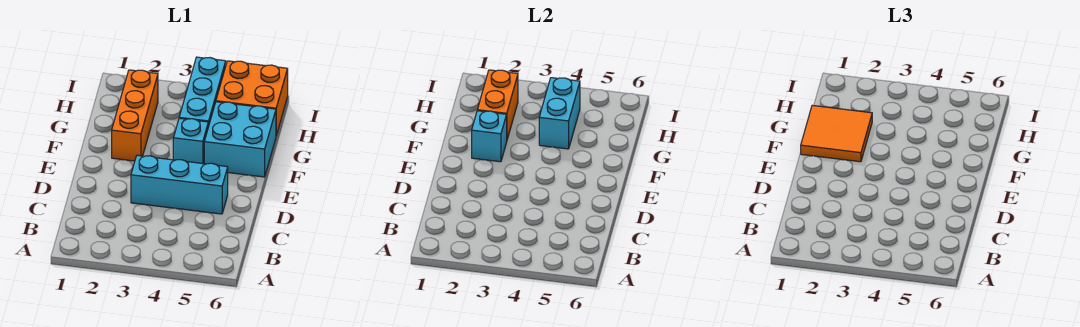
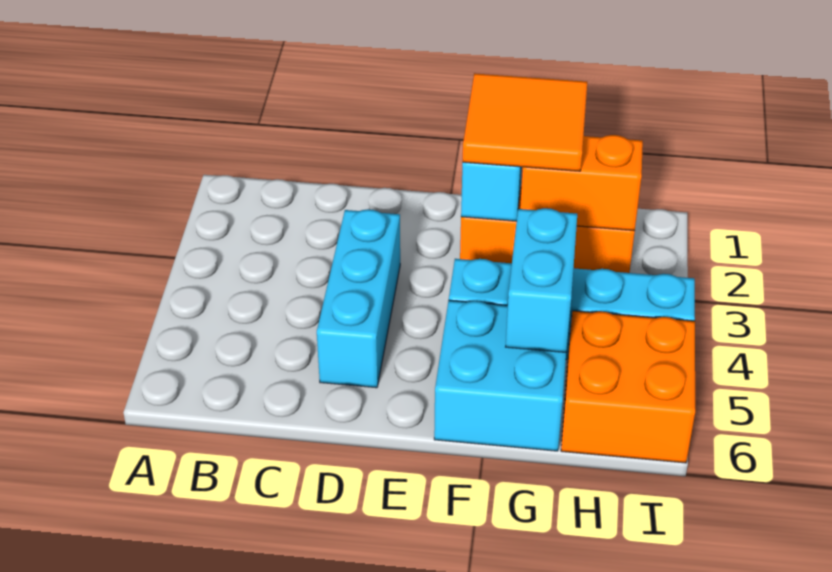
cyan brick G4:H4 level 2 -> cyan brick G4:G5 level 2

